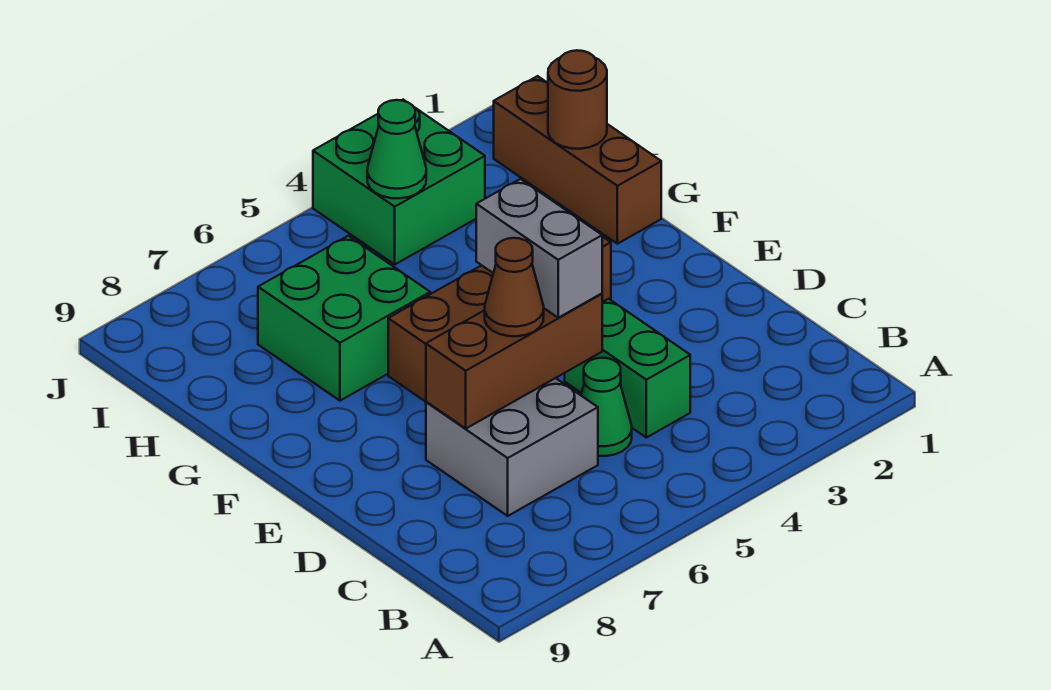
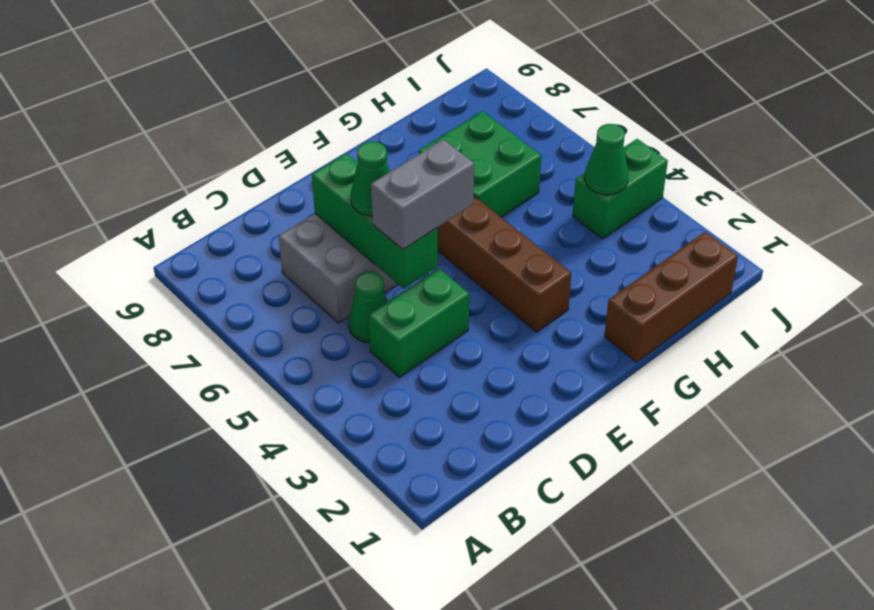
brown brick D5:D7 level 2 -> green brick D5:D7 level 2
brown cone D6 level 3 -> green cone D6 level 3
brown round brick H1 level 2 -> none
green brick I3:J4 level 1 -> green brick I4:J4 level 1

